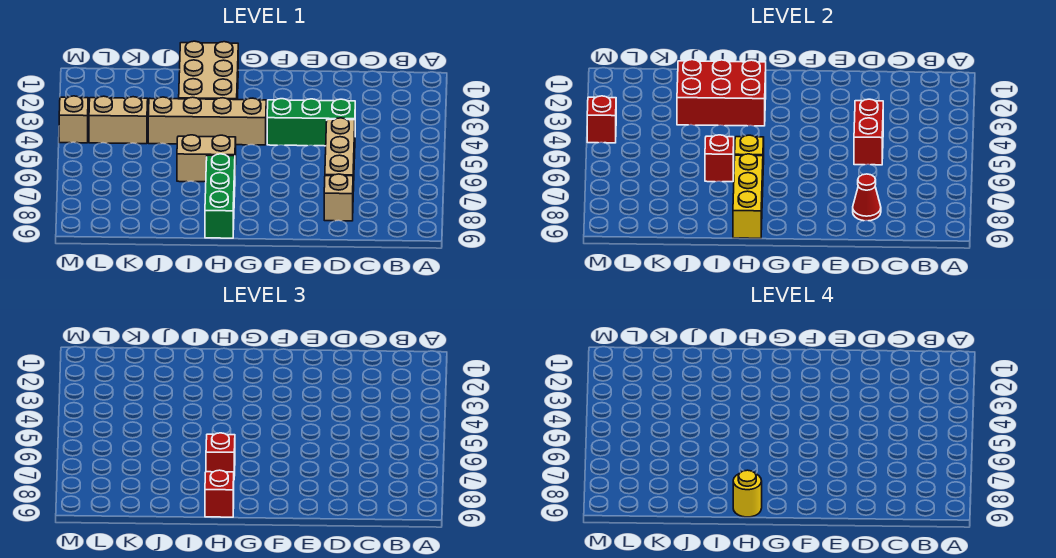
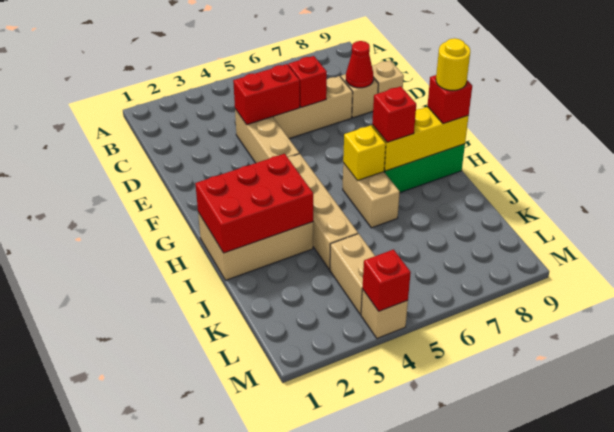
green brick D4:F4 level 1 -> tan brick D4:F4 level 1
none -> tan brick D9 level 1
red brick H2:J3 level 2 -> red brick H1:I3 level 2
red brick I6 level 2 -> red brick D6 level 2

